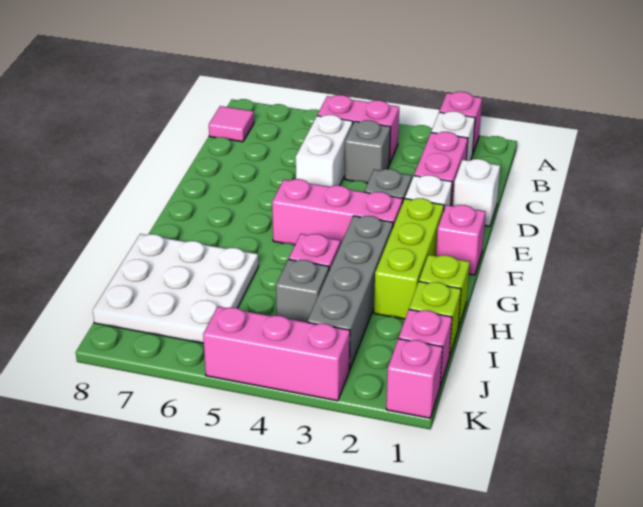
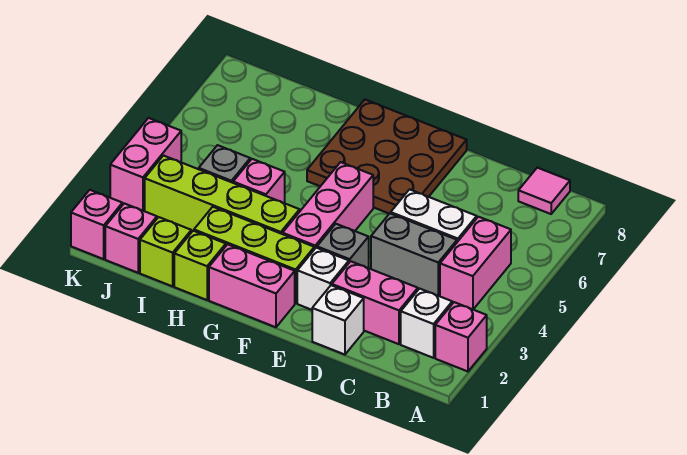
grey brick C4 level 1 -> grey brick C4:D4 level 1
none -> brown plate E6:G8 level 1
pink brick F1 level 1 -> pink brick F1:G1 level 1
grey brick G3:J3 level 1 -> lime brick G3:J3 level 1
white plate H6:J8 level 1 -> none
pink brick K3:K5 level 1 -> pink brick K3:K4 level 1

